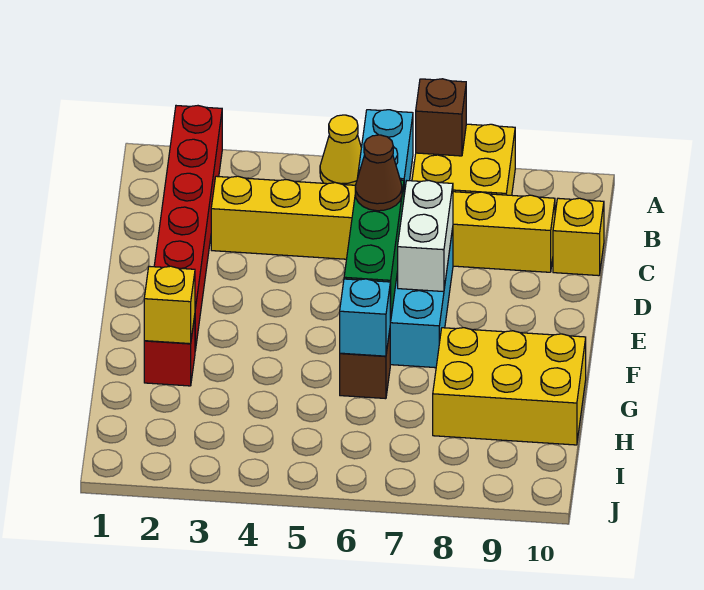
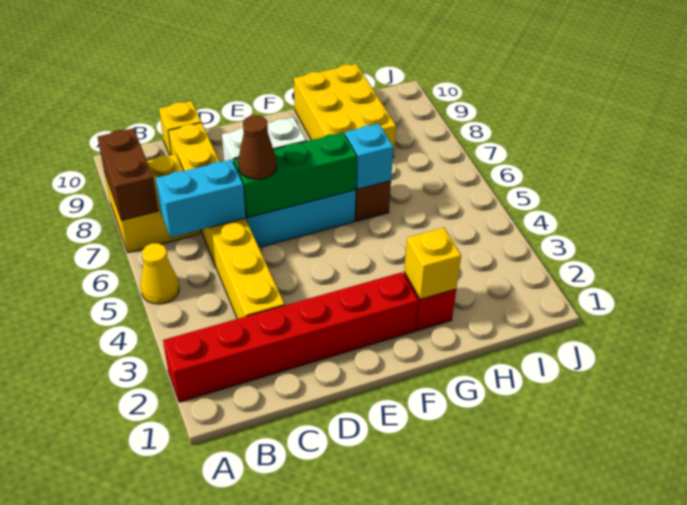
brown brick A7 level 2 -> brown brick A7:A8 level 2

